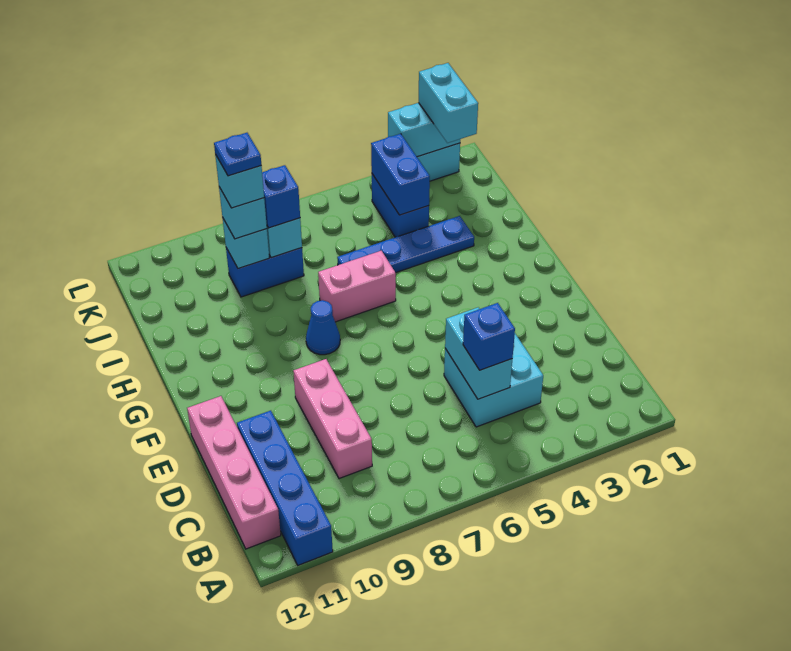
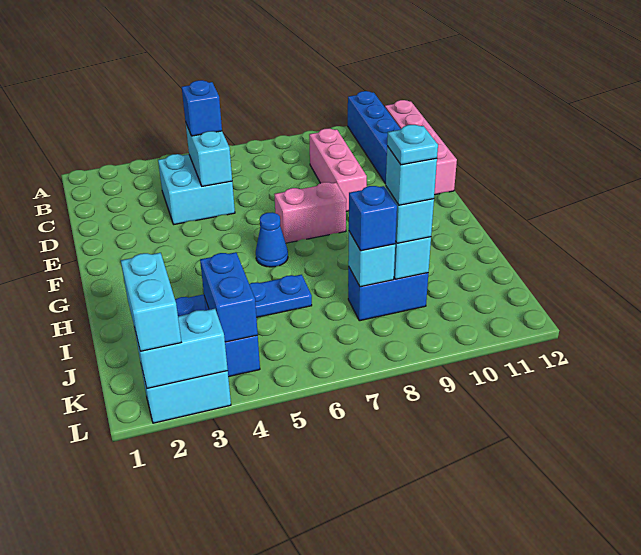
blue cone G8 level 1 -> blue cone G6 level 1
pink brick H6:H7 level 1 -> pink brick F7:F8 level 1
blue plate J9 level 5 -> cyan plate J9 level 5

